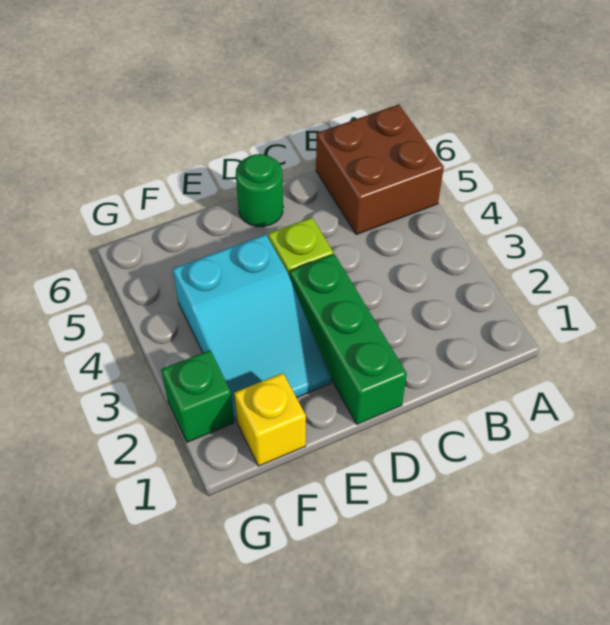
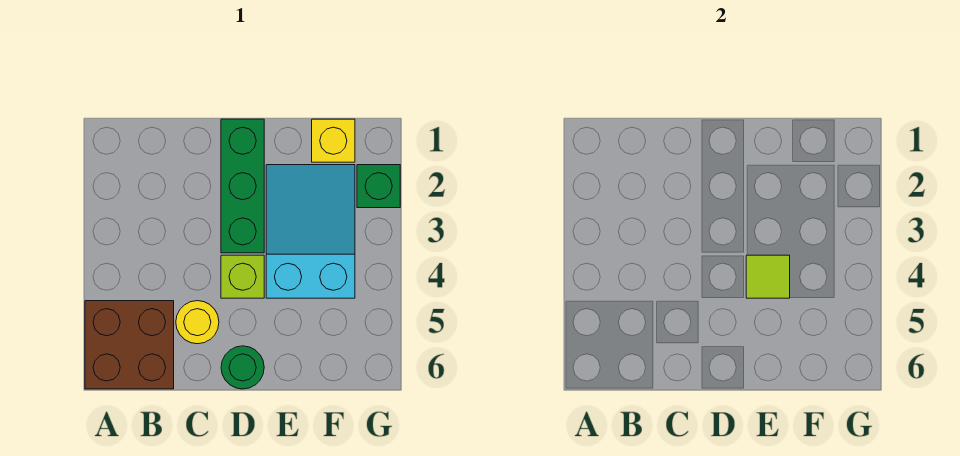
none -> yellow round brick C5 level 1
none -> lime tile E4 level 2

